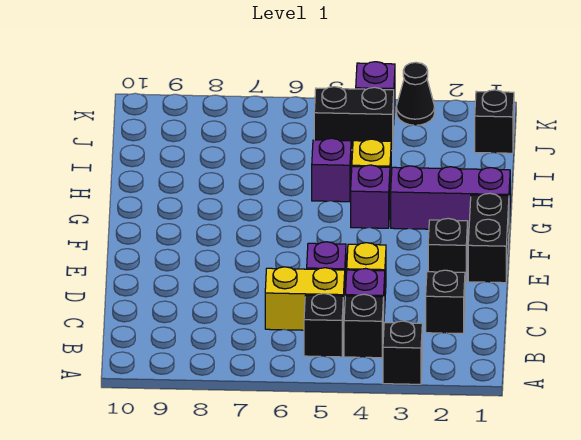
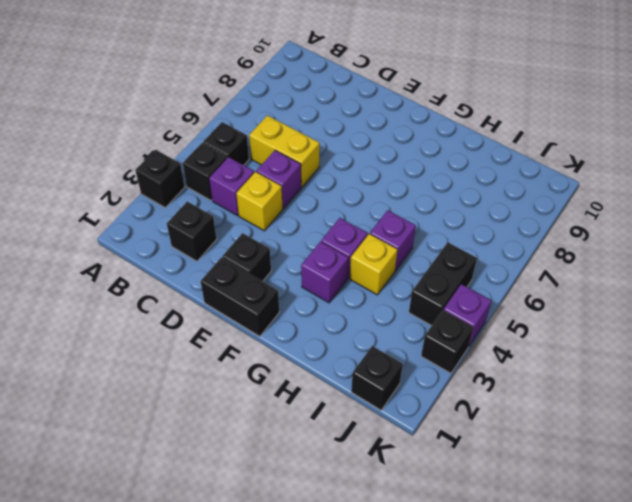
yellow brick C5:C6 level 1 -> yellow brick C6:D6 level 1
purple brick G1:G3 level 1 -> purple brick G3 level 1
black cone K3 level 1 -> black brick K3 level 1

